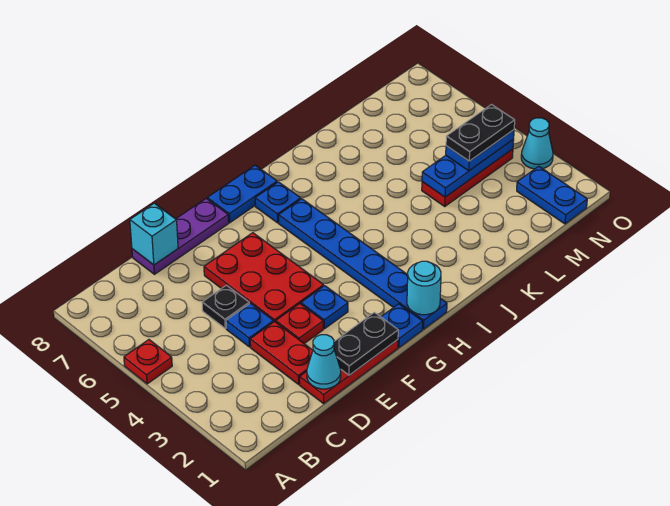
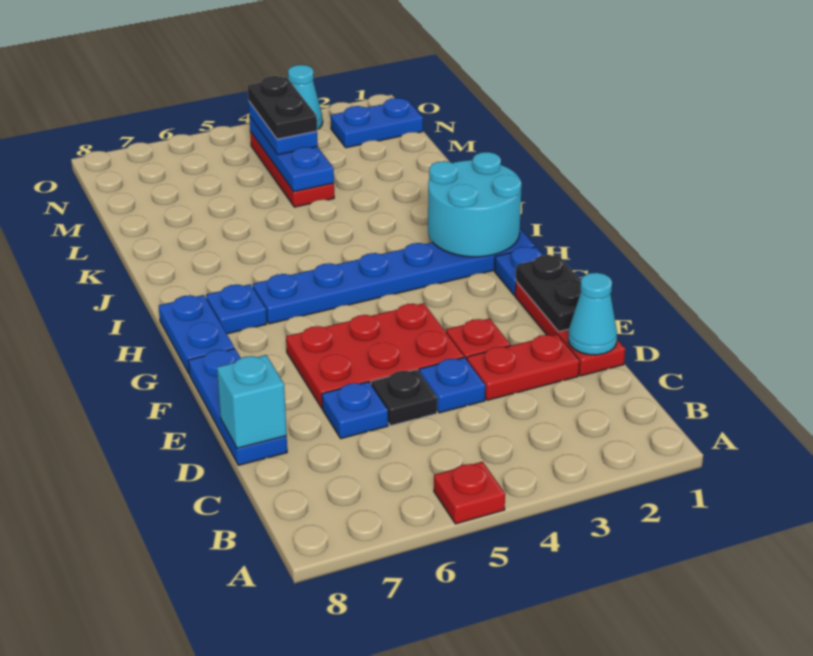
purple plate D8:F8 level 1 -> blue plate D8:F8 level 1
blue plate F3 level 1 -> blue plate D6 level 1
cyan round brick H1 level 2 -> cyan round brick H1:I2 level 2

